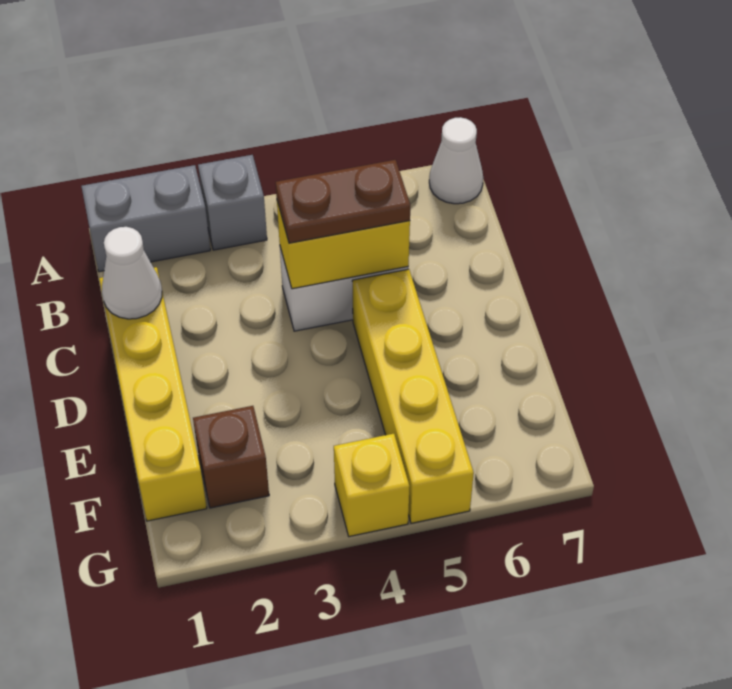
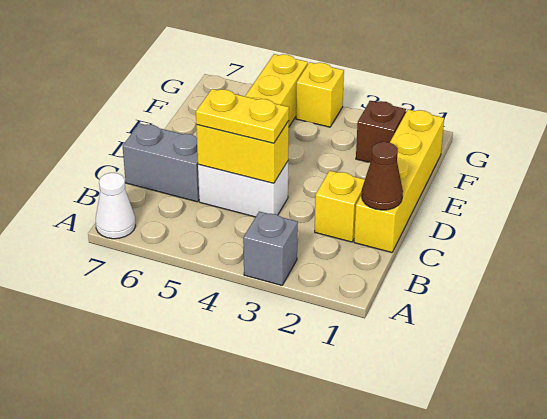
grey brick A1:A2 level 1 -> grey brick C6:C7 level 1
white cone C1 level 2 -> brown cone C1 level 2
none -> yellow brick C2 level 1
brown plate C4:C5 level 3 -> yellow plate C4:C5 level 3

